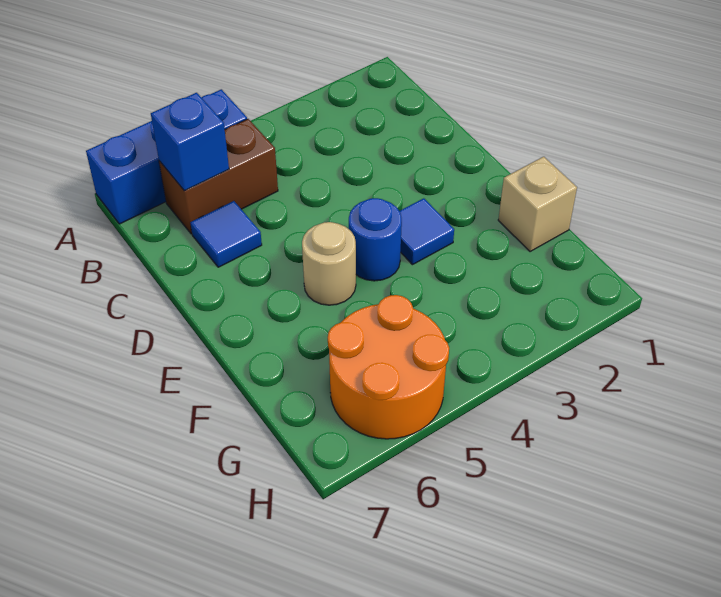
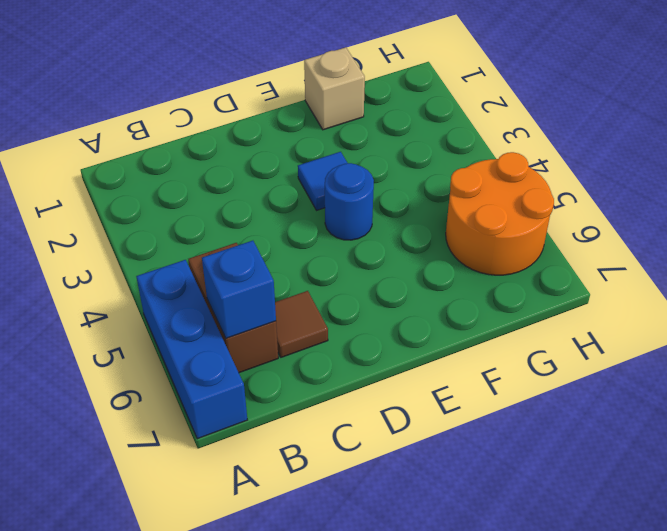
blue tile C6 level 1 -> brown tile C6 level 1
tan round brick E5 level 1 -> none

